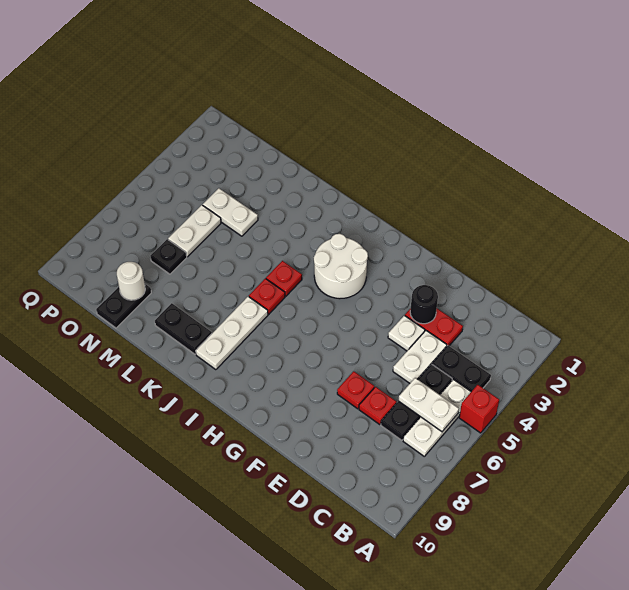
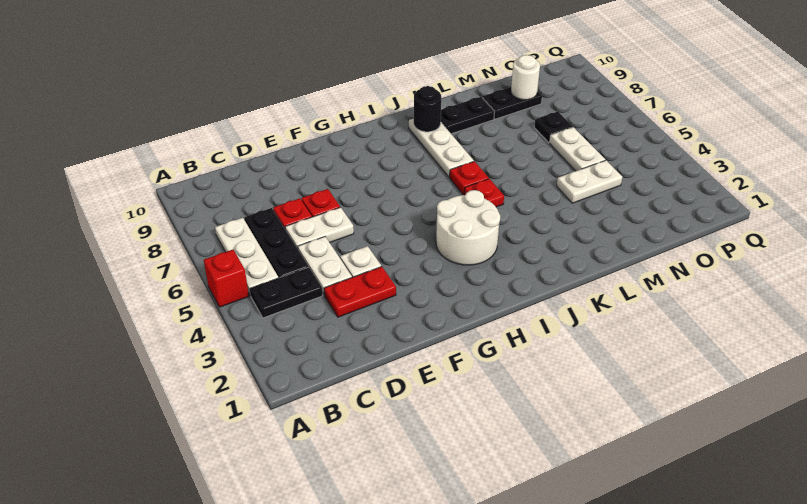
white plate B6:C6 level 2 -> white plate D6:E6 level 1
black round brick E3 level 2 -> black round brick J9 level 2
black plate N9:N10 level 1 -> black plate M9:N9 level 1

